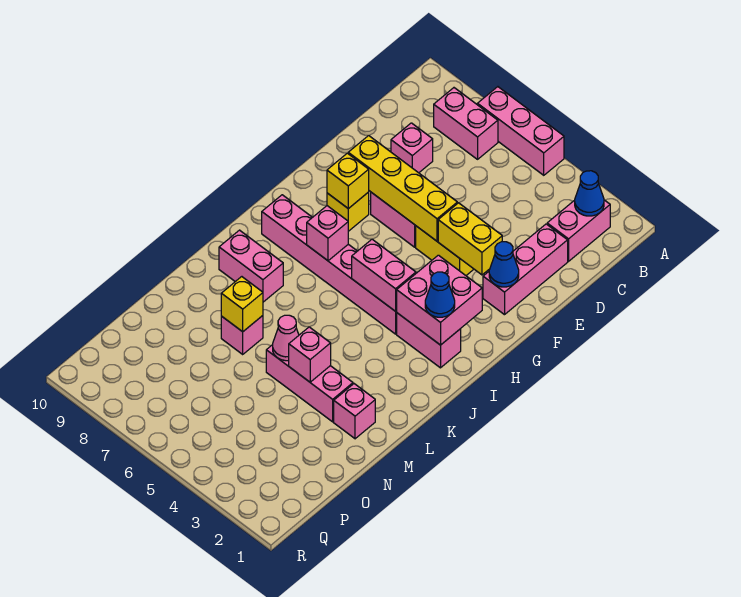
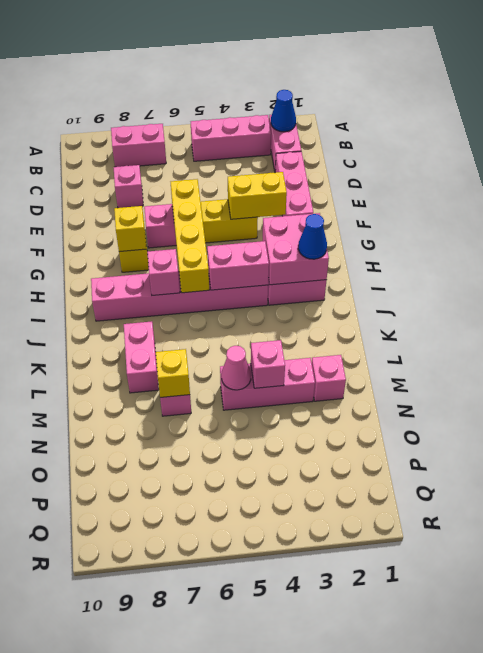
pink brick A5:A7 level 1 -> pink brick B3:B5 level 1
blue cone F2 level 2 -> none
yellow brick F5:F8 level 2 -> yellow brick F6:I6 level 2
pink brick K8:K9 level 1 -> pink brick K8:L8 level 1

